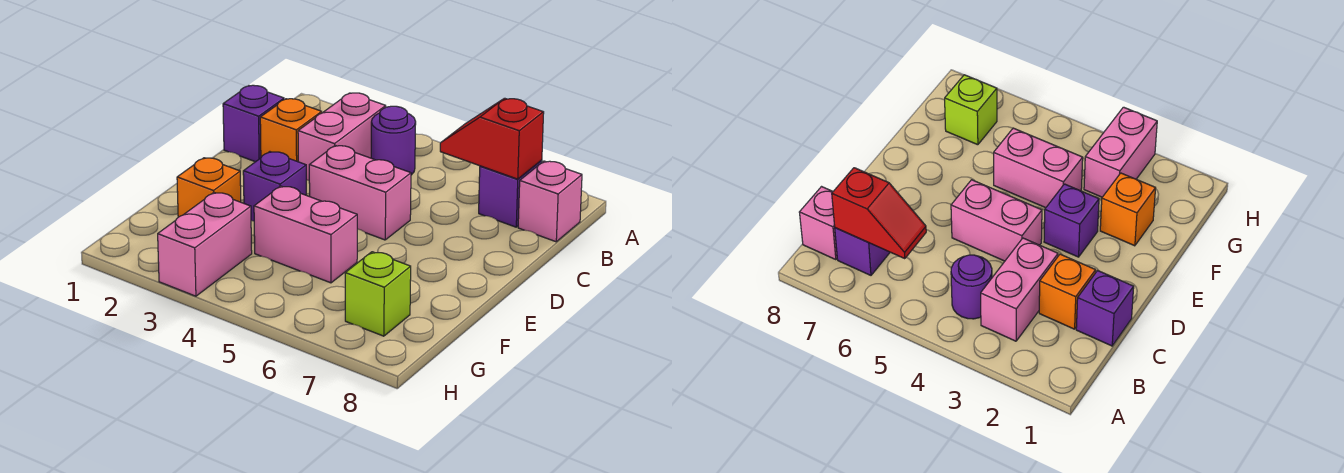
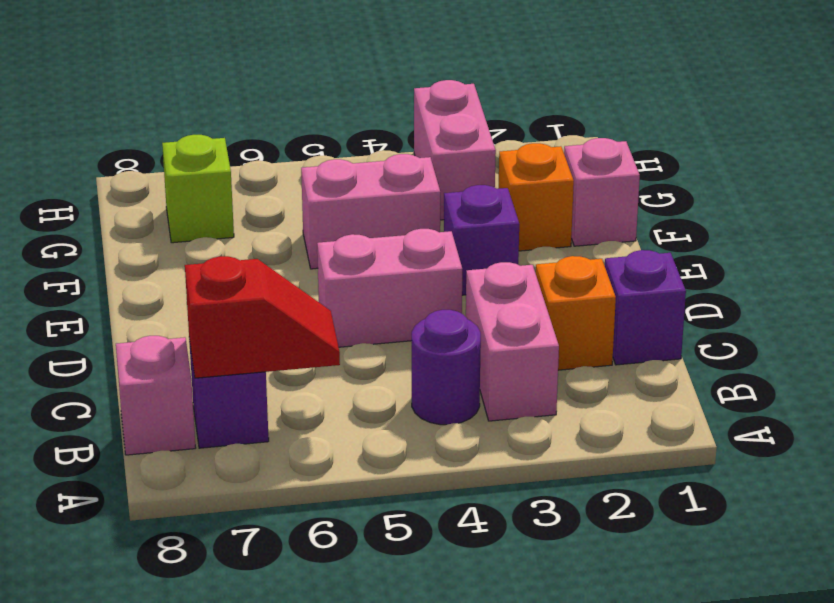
none -> pink brick F1 level 1

